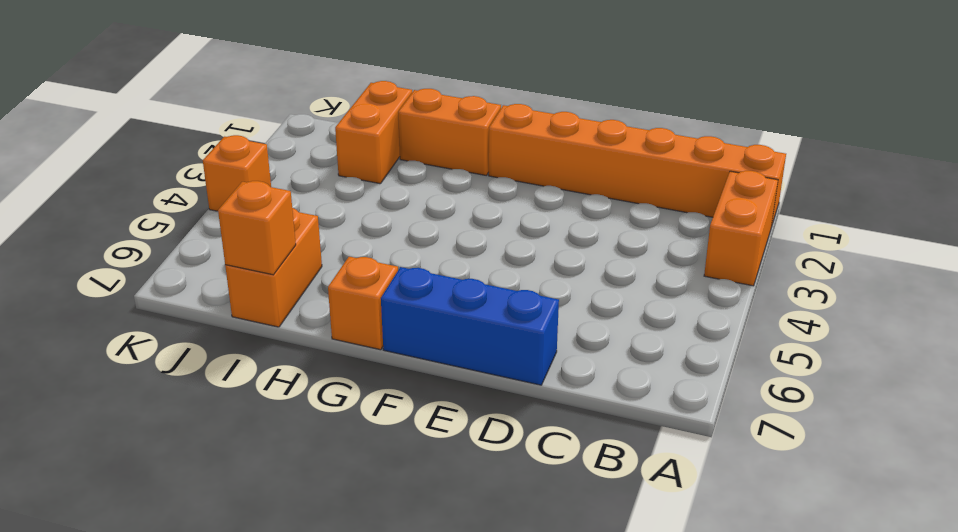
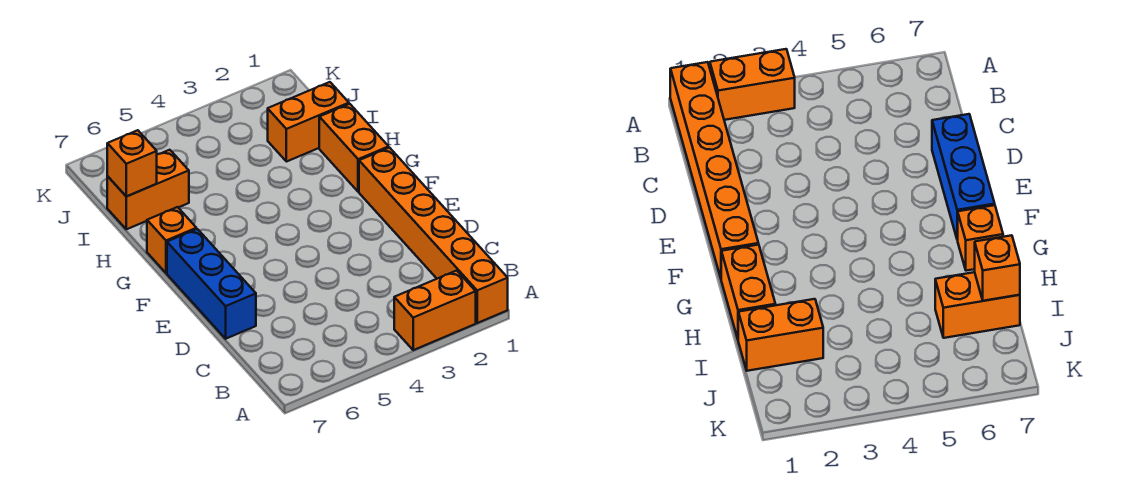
orange brick K4 level 1 -> none

